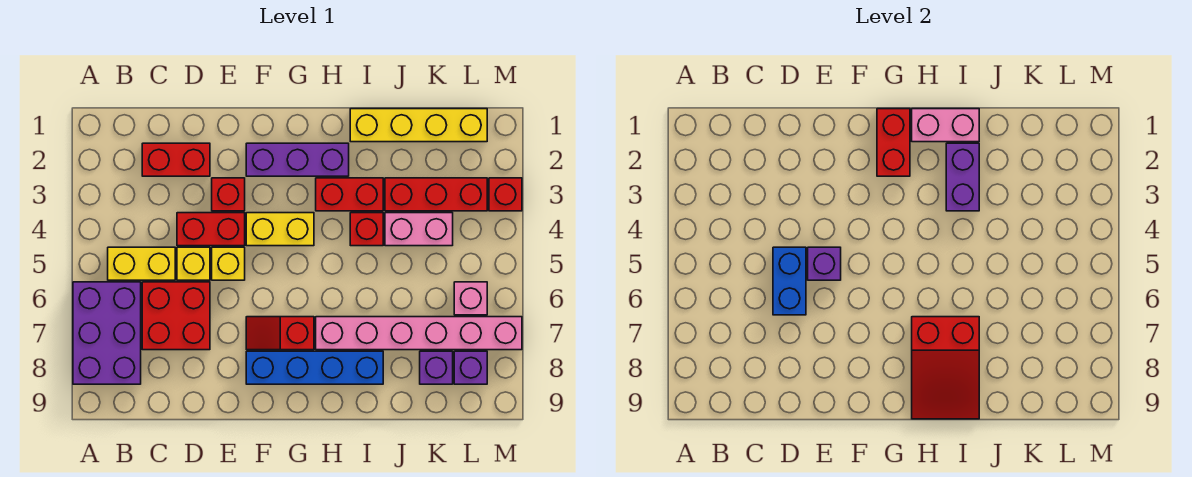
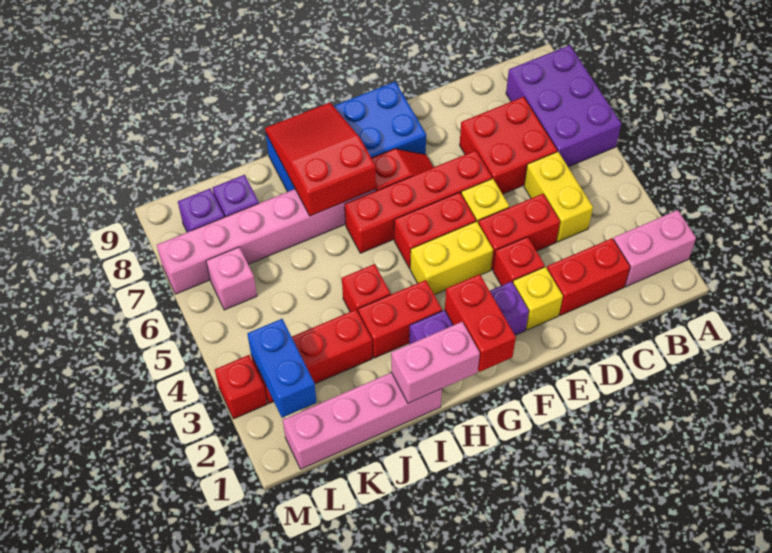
yellow brick B5:C5 level 1 -> yellow brick C4:C5 level 1
yellow brick D5 level 1 -> yellow brick E2 level 1
blue brick D5:D6 level 2 -> blue brick L2:L3 level 2
purple brick E5 level 2 -> none
none -> red brick E6:H6 level 1
none -> red brick F5:G5 level 1
blue brick F8:I8 level 1 -> blue brick F8:I9 level 1
yellow brick I1:L1 level 1 -> pink brick I1:L1 level 1
purple brick I2:I3 level 2 -> none
pink brick J4:K4 level 1 -> pink brick A2:B2 level 1

